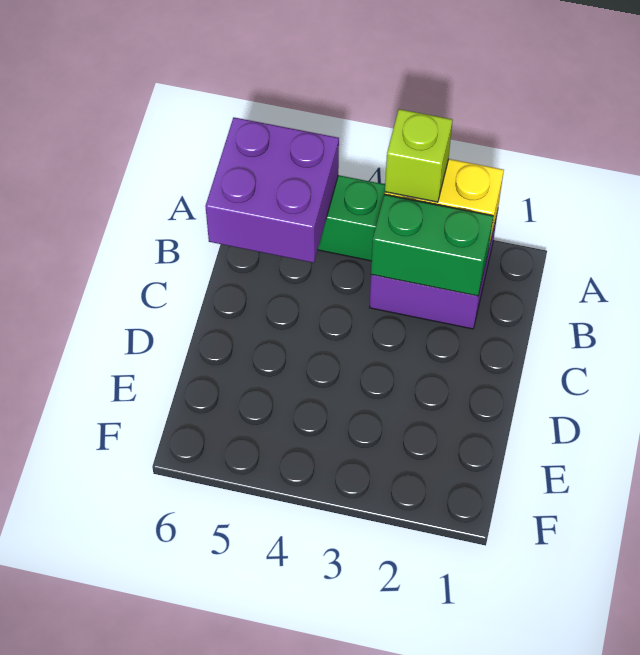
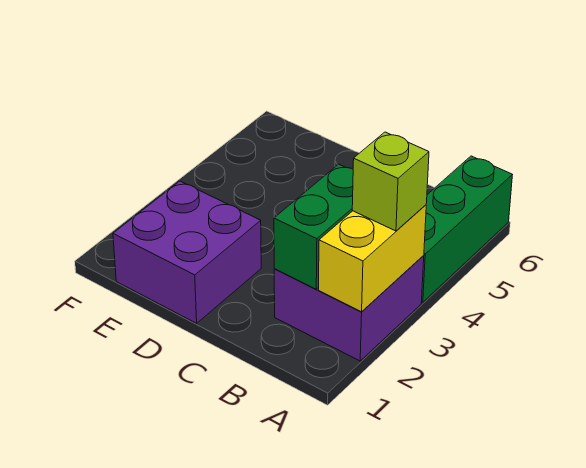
purple brick A5:B6 level 2 -> purple brick D1:E2 level 1

